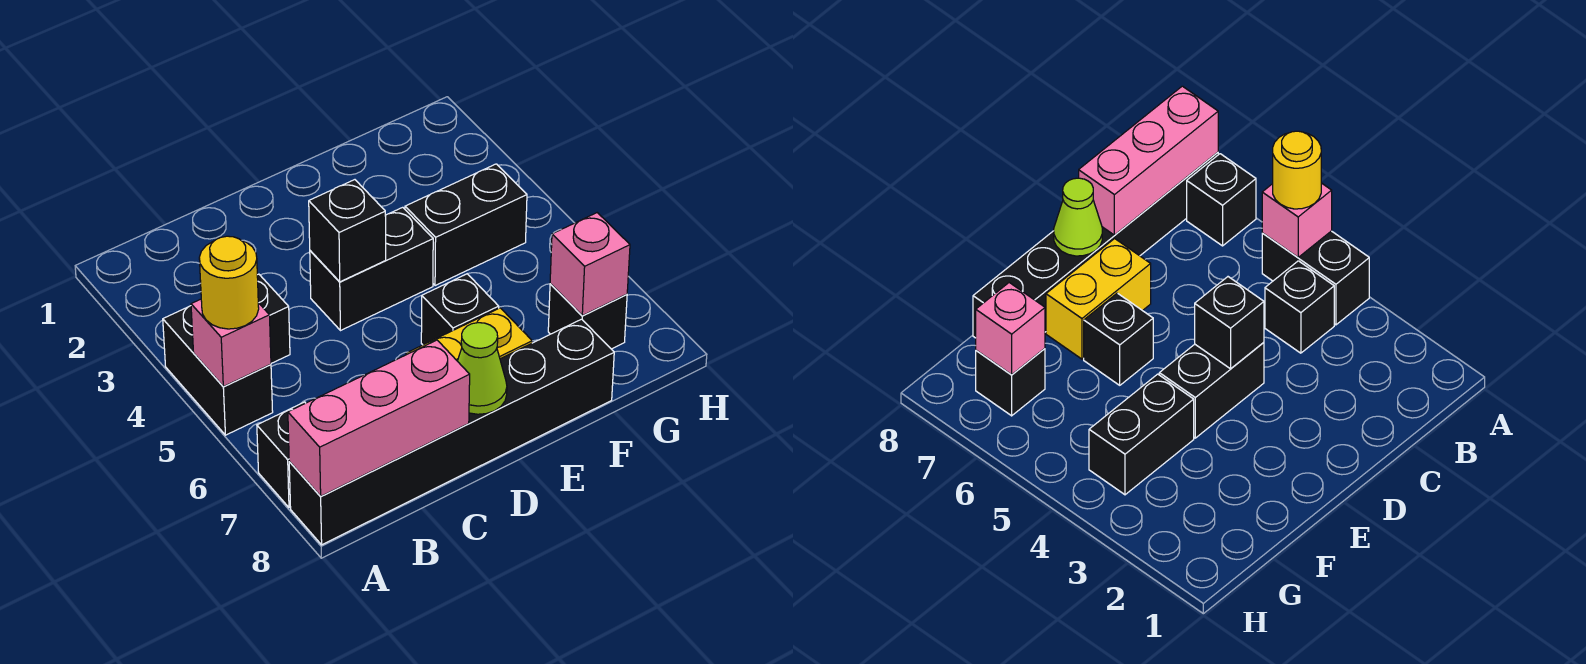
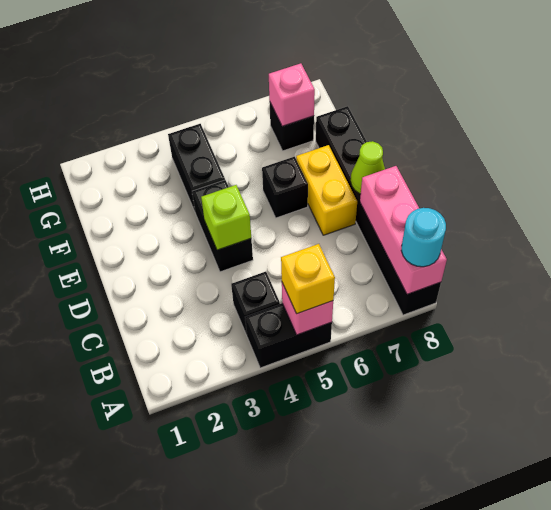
yellow round brick A5 level 3 -> yellow brick A5 level 3
black brick A7 level 1 -> none
none -> cyan round brick A8 level 3
black brick D4 level 2 -> lime brick D4 level 2

